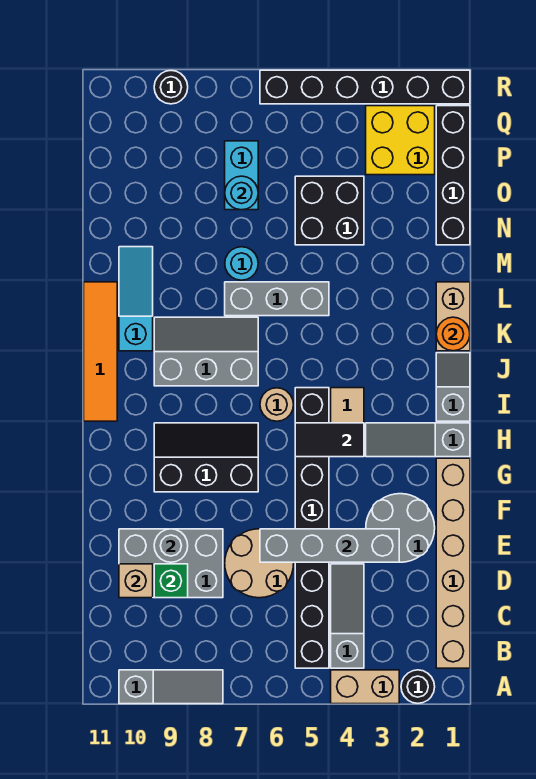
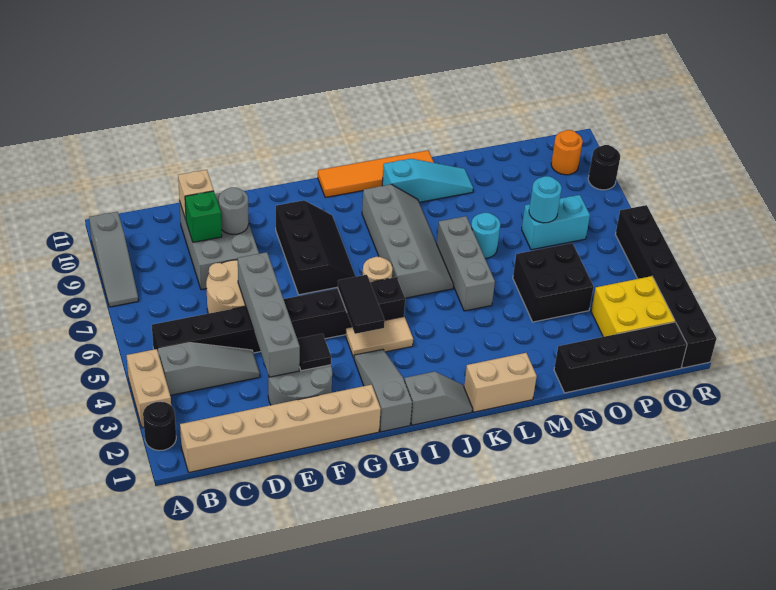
none -> black tile F3 level 2
grey slope J7:K9 level 1 top J -> grey slope J6:K9 level 1 top J
orange round brick K1 level 2 -> orange round brick Q10 level 1

